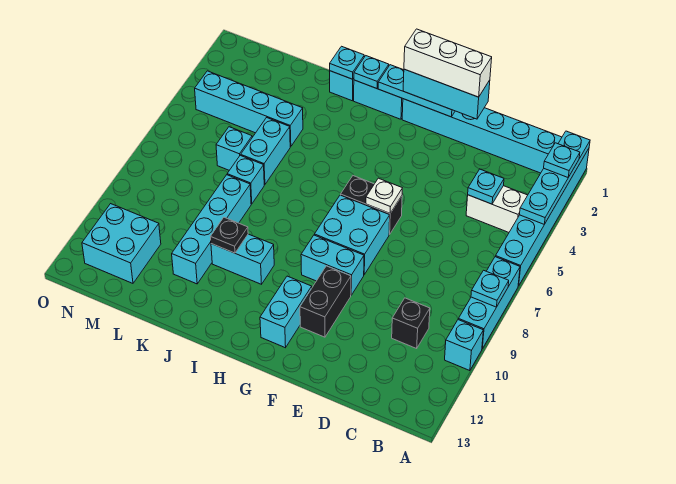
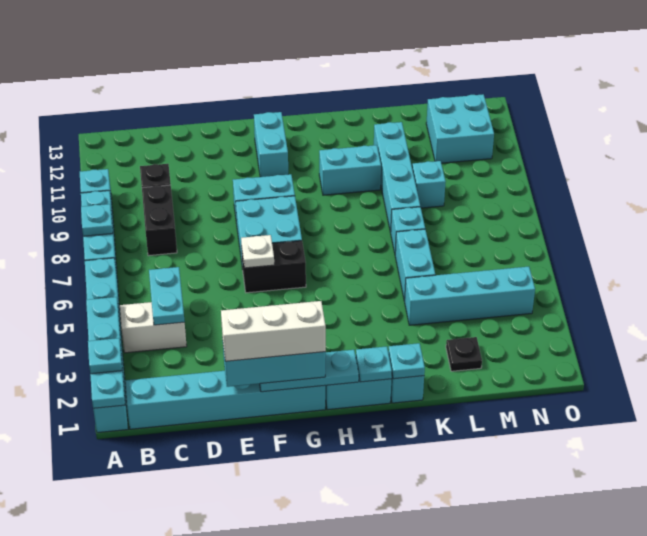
cyan plate C4 level 2 -> cyan plate C4:C5 level 2
black brick F10:F11 level 1 -> black brick C8:C9 level 1
black plate J10 level 2 -> black plate L2 level 1
cyan brick L6 level 1 -> cyan brick L9 level 1

